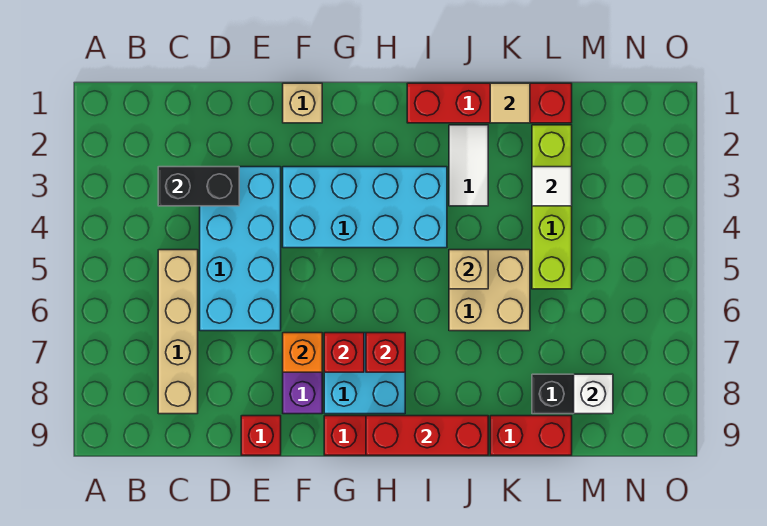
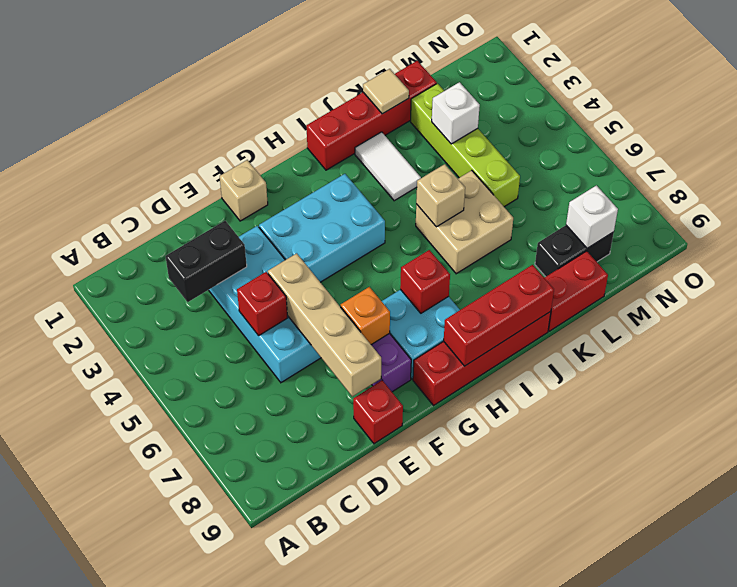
tan brick C5:C8 level 1 -> tan brick E5:E8 level 2
cyan brick F3:I4 level 1 -> cyan brick F3:H4 level 1
red brick G7 level 2 -> red brick D5 level 2
white tile L3 level 2 -> white brick L3 level 2

